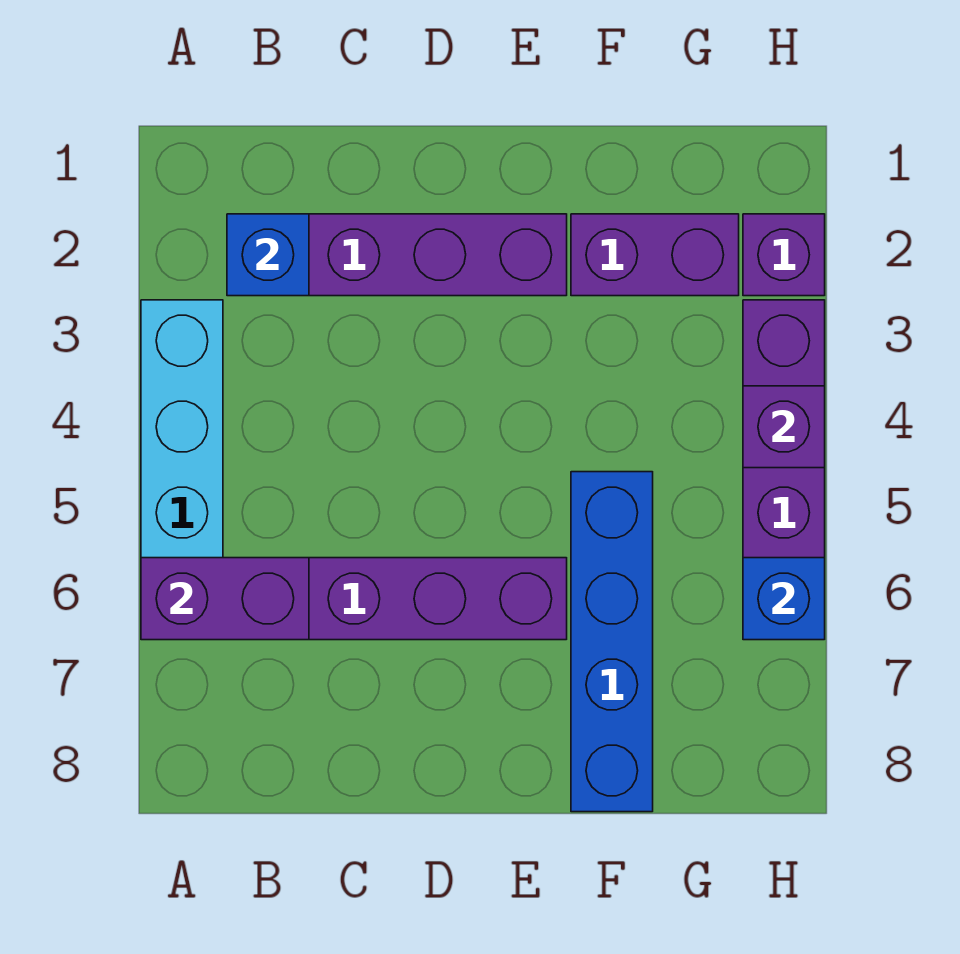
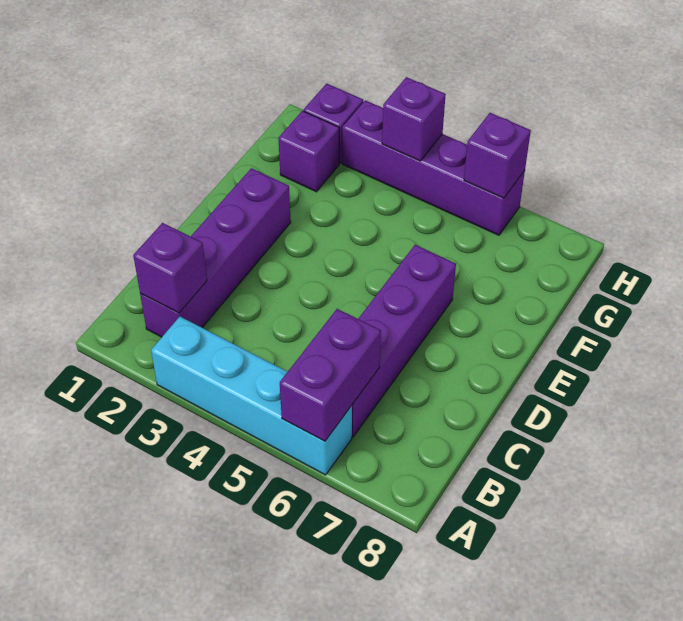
blue brick B2 level 2 -> purple brick B2 level 2
purple brick F2:G2 level 1 -> purple brick G2 level 1
blue brick F5:F8 level 1 -> none
blue brick H6 level 2 -> purple brick H6 level 2

